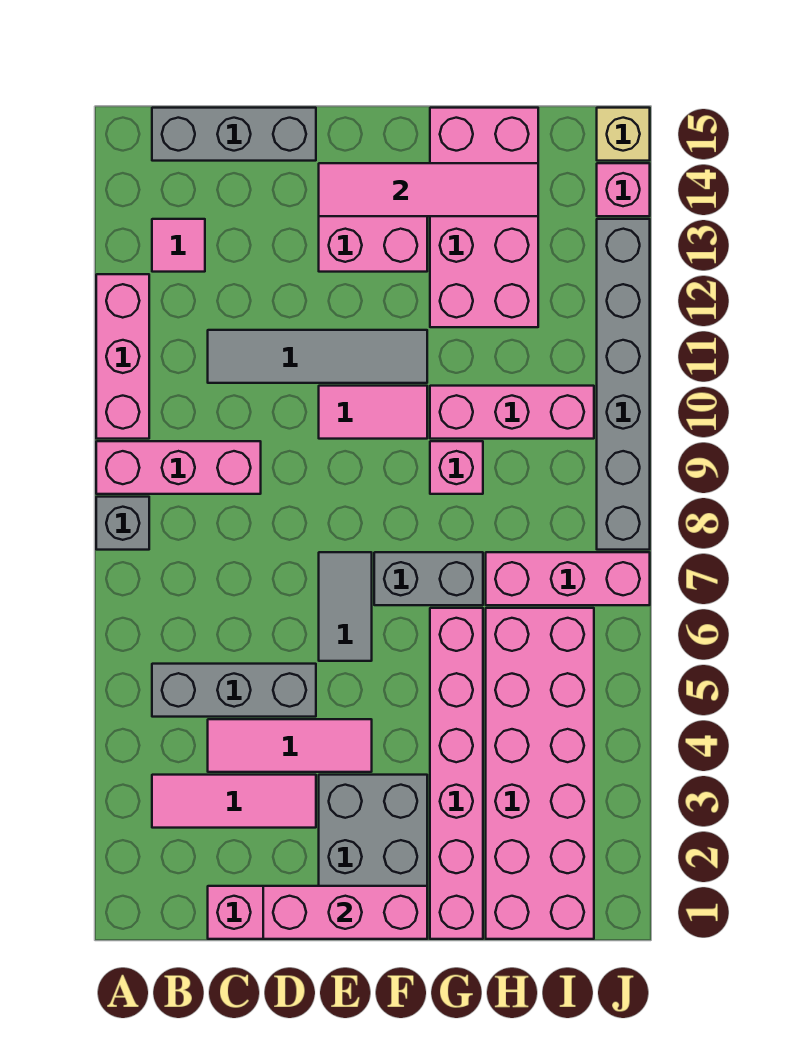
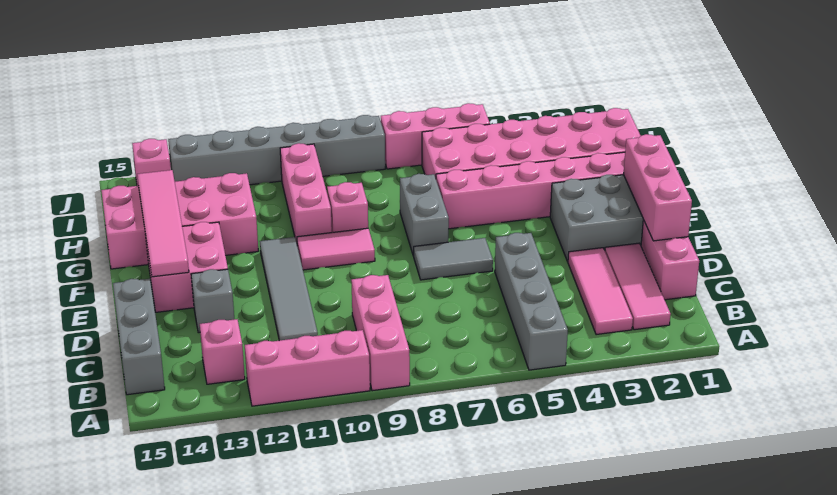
grey brick A8 level 1 -> grey brick D13 level 1
grey brick B5:D5 level 1 -> grey brick A5:D5 level 1
pink tile B13 level 1 -> pink brick B13 level 1
pink tile C4:E4 level 1 -> pink tile B2:D2 level 1
pink tile E10:F10 level 1 -> pink tile F9:F10 level 1
pink brick H7:J7 level 1 -> pink brick J5:J7 level 1
tan brick J15 level 1 -> none

